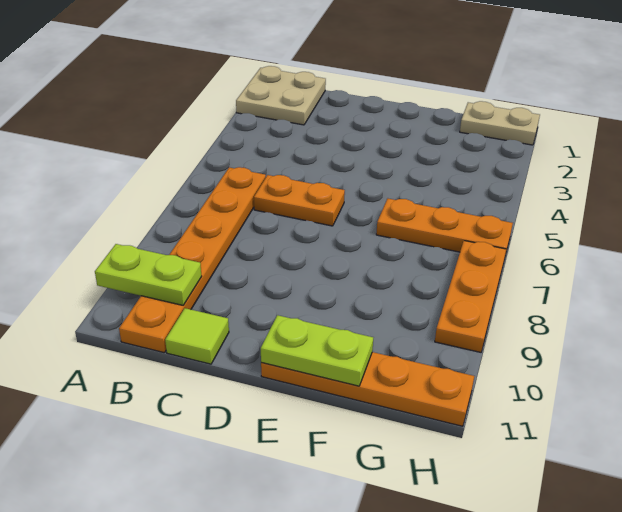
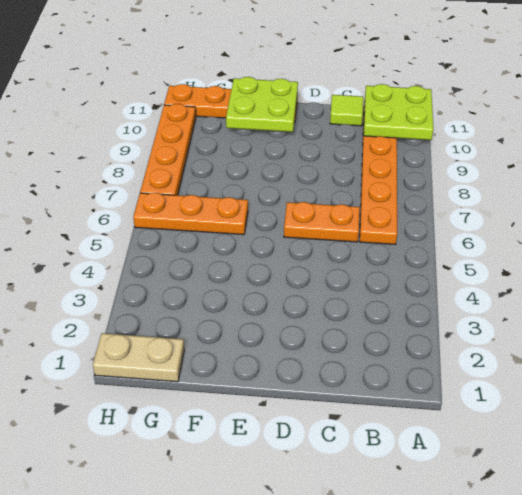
tan plate A1:B2 level 1 -> none
lime plate A10:B10 level 2 -> lime plate A10:B11 level 2
lime plate E11:F11 level 2 -> lime plate E10:F11 level 2
orange plate H7:H9 level 1 -> orange plate H7:H10 level 1

